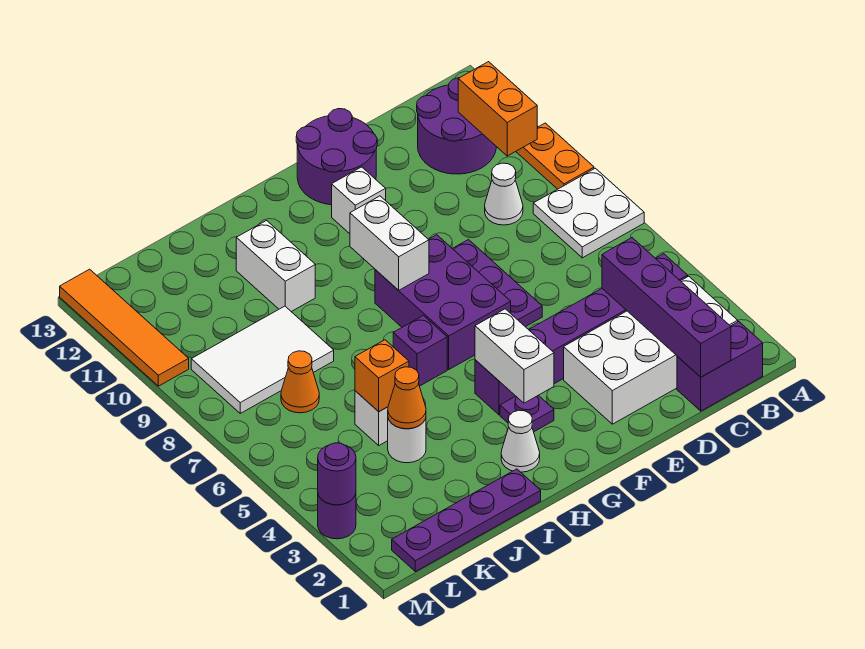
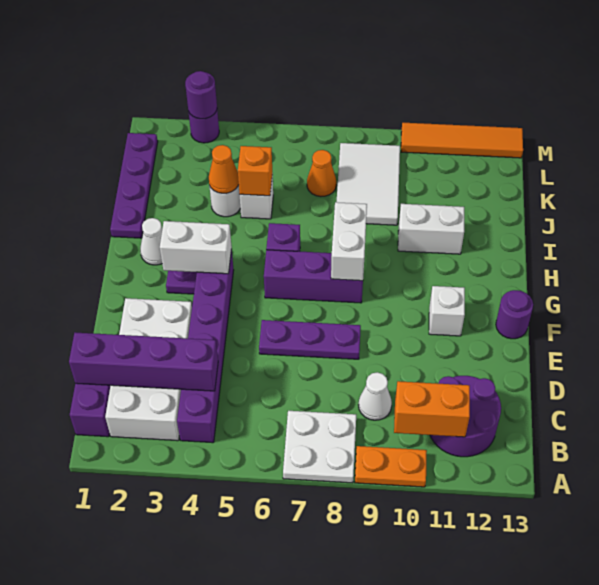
purple round brick E12:F13 level 1 -> purple round brick F13 level 1
purple brick F6:G8 level 1 -> purple brick G6:G8 level 1
white brick G8:G9 level 2 -> white brick G8:H8 level 2

